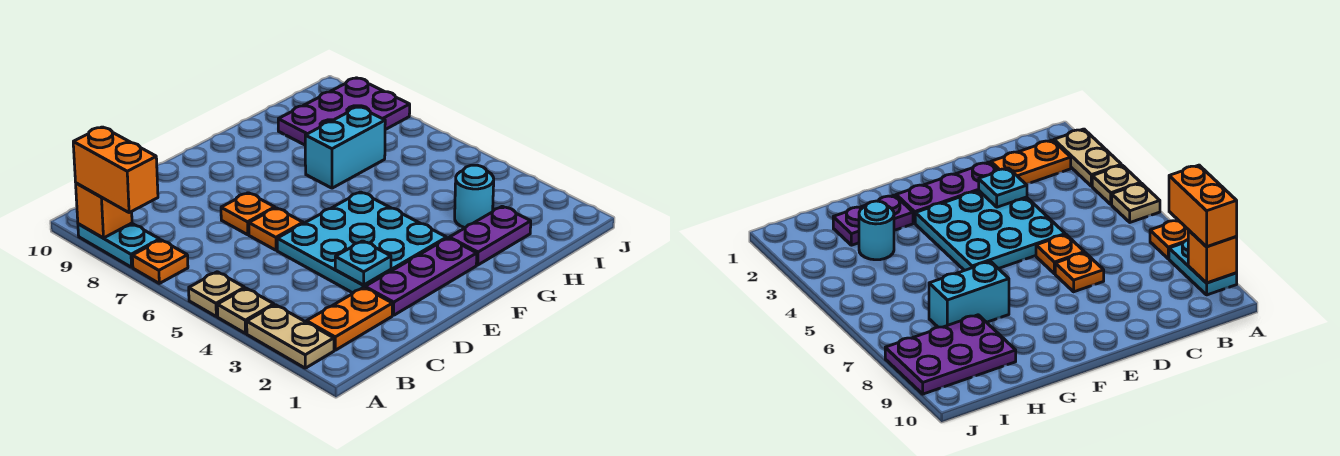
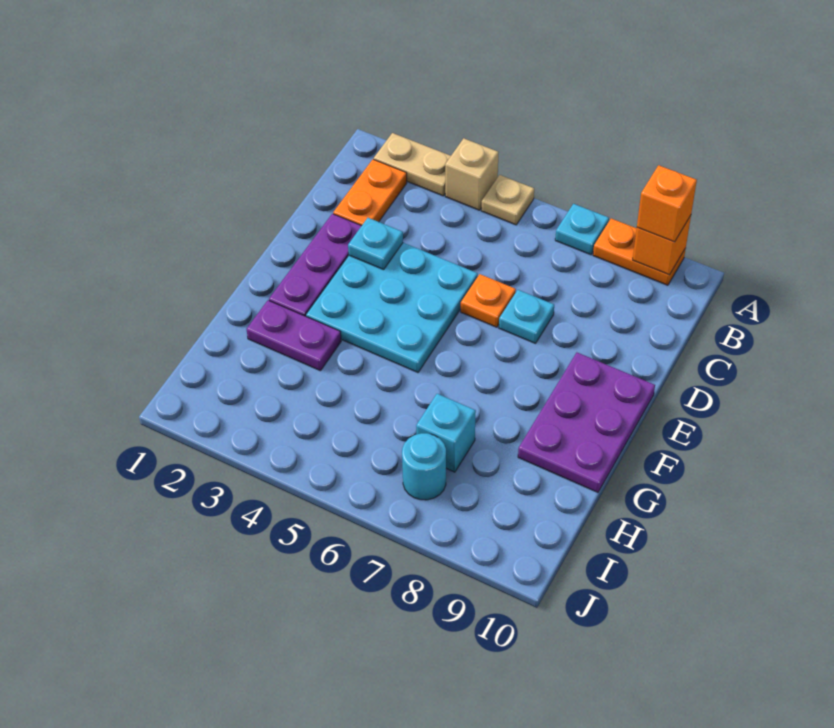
tan plate A4 level 1 -> tan brick A4 level 1
orange plate A7 level 1 -> cyan plate A7 level 1
cyan plate A8:A9 level 1 -> orange plate A8:A9 level 1
orange brick A8:A9 level 3 -> orange brick A9 level 3
orange plate D7 level 1 -> cyan plate D7 level 1
purple plate G2:H2 level 1 -> purple plate G2:G3 level 1
cyan brick G7:H7 level 1 -> cyan brick H7 level 1
cyan round brick H3 level 1 -> cyan round brick I7 level 1
purple plate H8:J9 level 1 -> purple plate E9:G10 level 1

